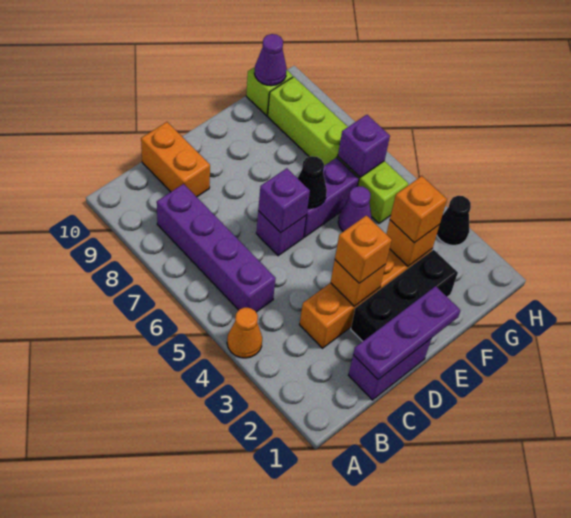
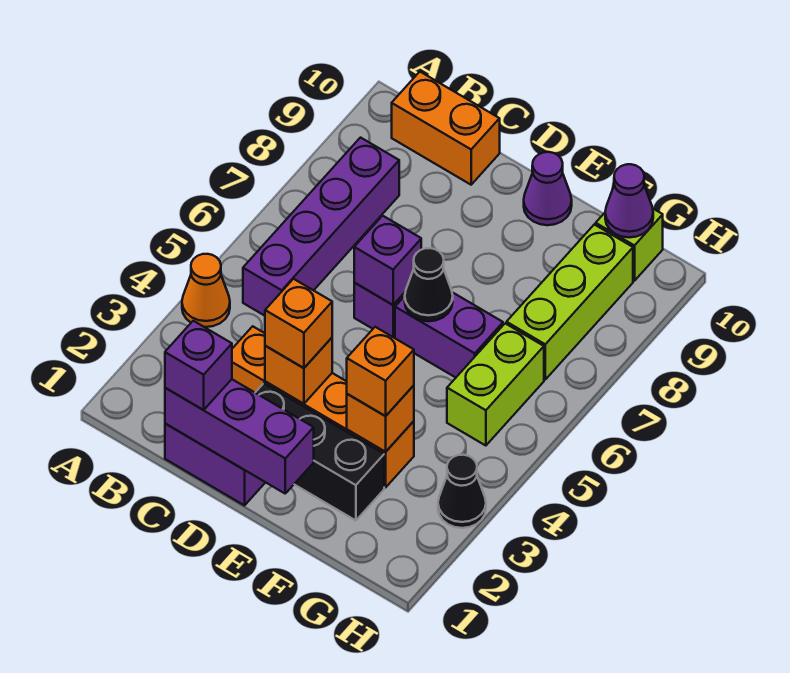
purple plate C1:E1 level 2 -> purple brick C1:E1 level 2
orange brick C9:C10 level 1 -> orange brick B10:C10 level 1
purple cone F5 level 1 -> purple cone E10 level 1
purple brick G6 level 2 -> purple brick C1 level 3

